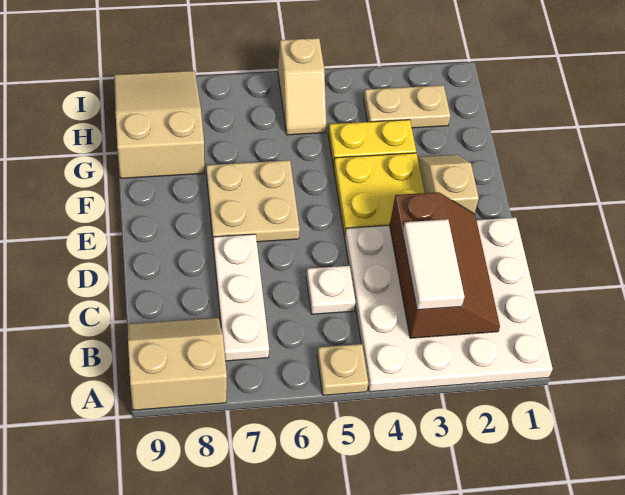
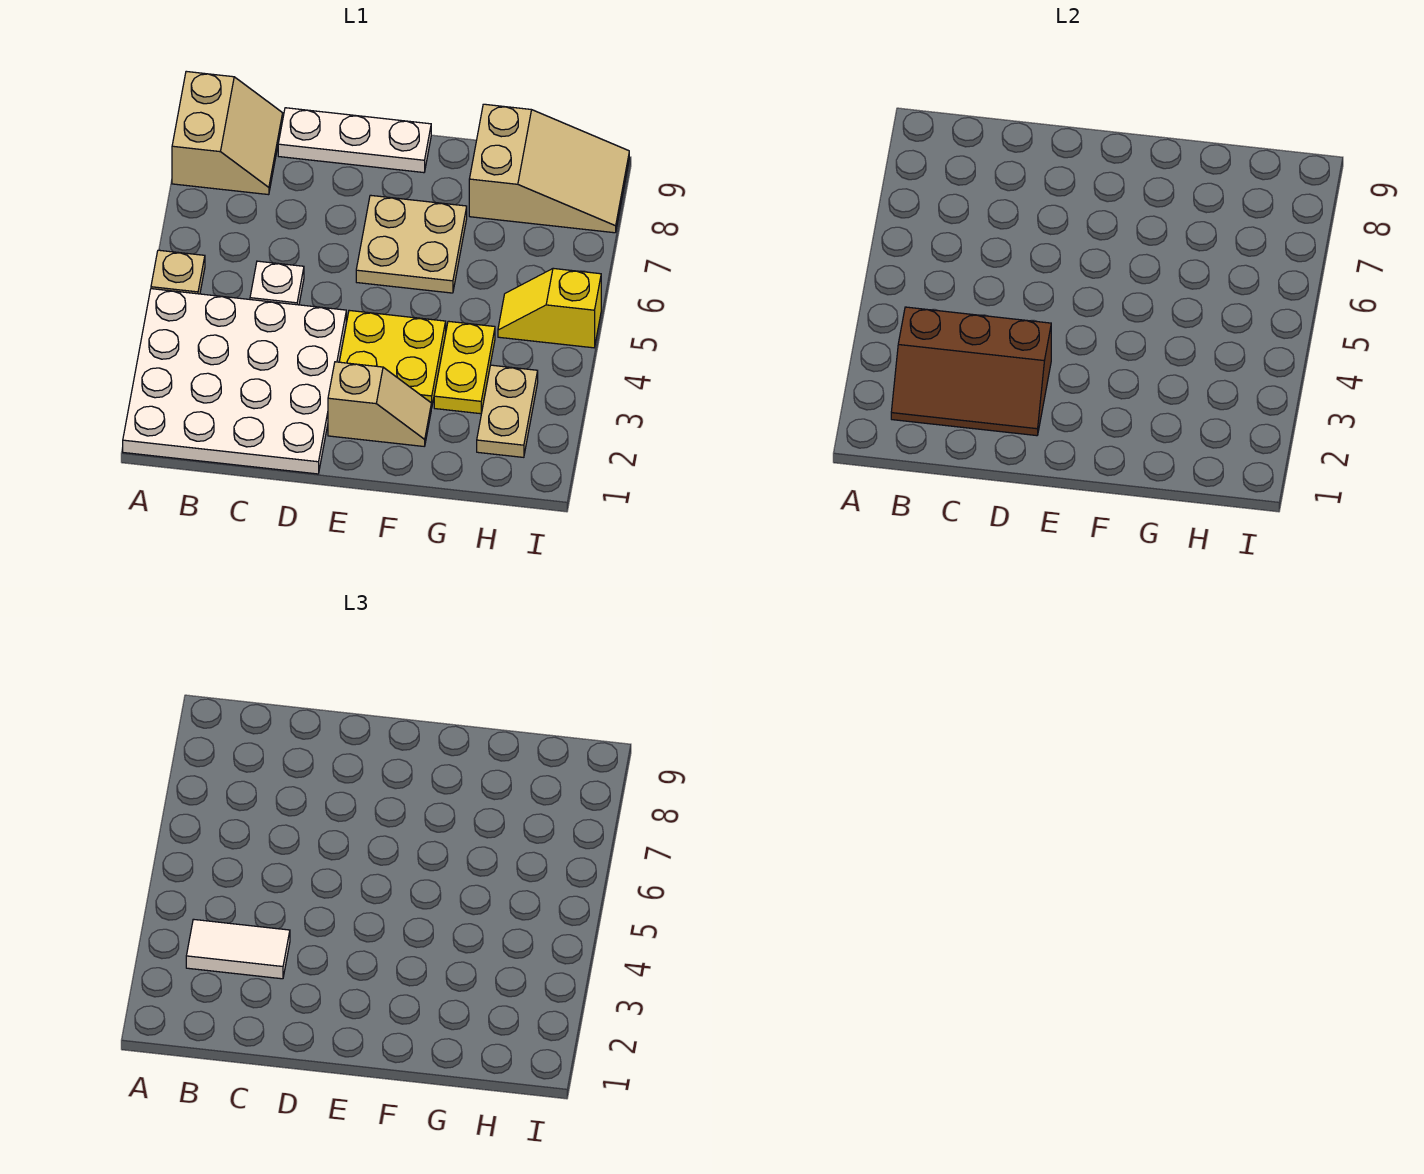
white plate B7:D7 level 1 -> white plate C9:E9 level 1
tan slope H5:I5 level 1 top I -> yellow slope H5:I5 level 1 top I

